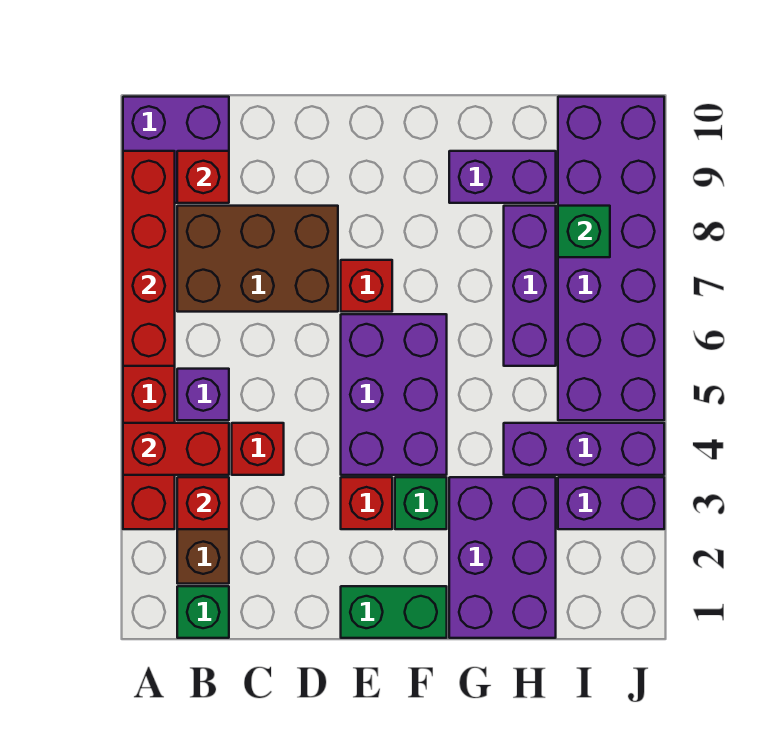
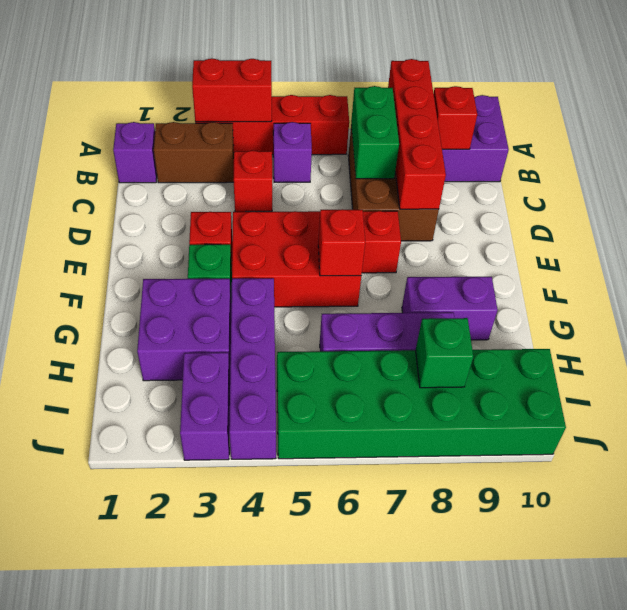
red brick A4:B4 level 2 -> red brick A3:A4 level 2
red brick A6:A9 level 2 -> red brick A8:D8 level 2
green brick B1 level 1 -> purple brick B1 level 1
red brick B3 level 2 -> red brick F6 level 2
green brick E1:F1 level 1 -> green brick B7:C7 level 2
purple brick E4:F6 level 1 -> red brick E4:F6 level 1
purple brick G1:H3 level 1 -> purple brick G2:H3 level 1
purple brick G9:H9 level 1 -> purple brick G8:G9 level 1
purple brick H4:J4 level 1 -> purple brick G4:J4 level 1
purple brick I5:J10 level 1 -> green brick I5:J10 level 1

